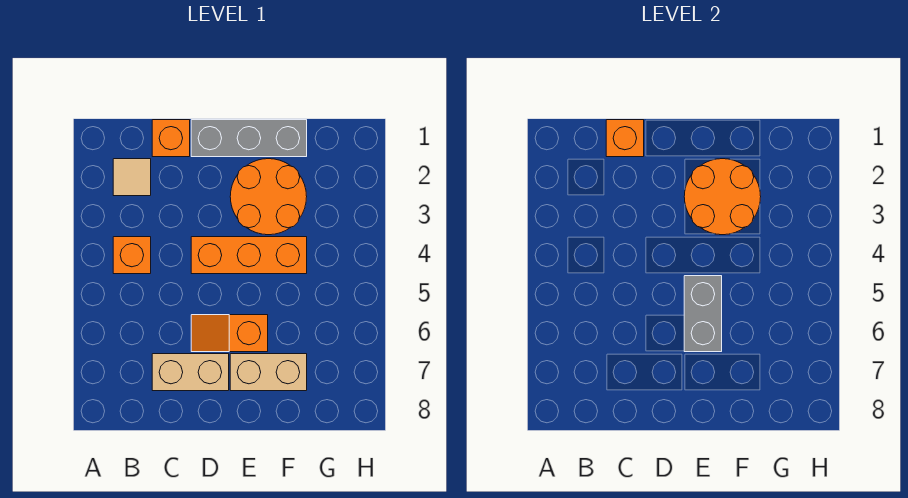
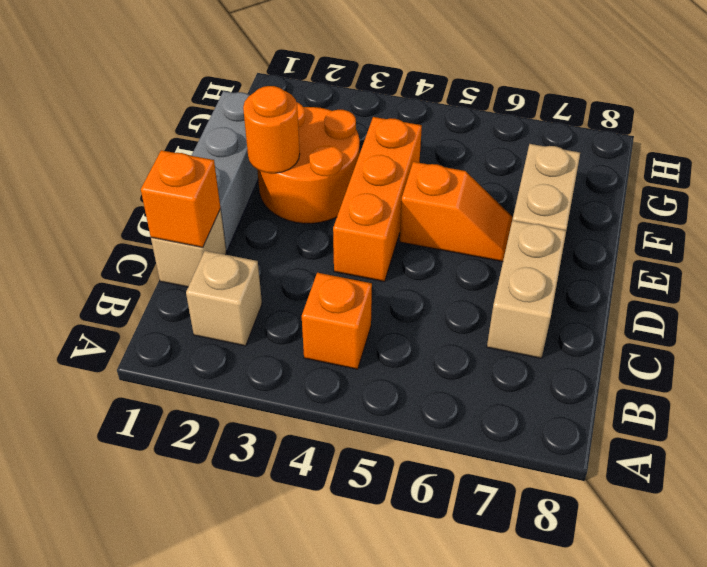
tan tile B2 level 1 -> tan brick B2 level 1
orange brick C1 level 1 -> tan brick C1 level 1
orange slope D6:E6 level 1 top E -> orange slope E5:E6 level 1 top 5
orange round brick E2:F3 level 2 -> orange round brick E2 level 2
grey brick E5:E6 level 2 -> none

